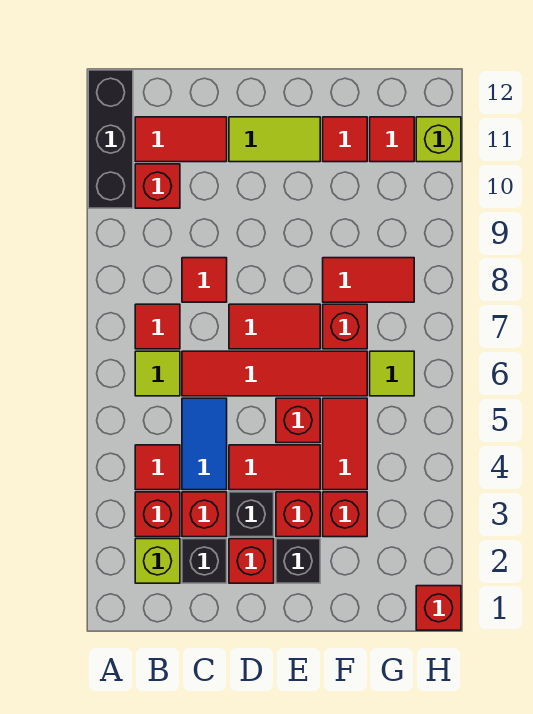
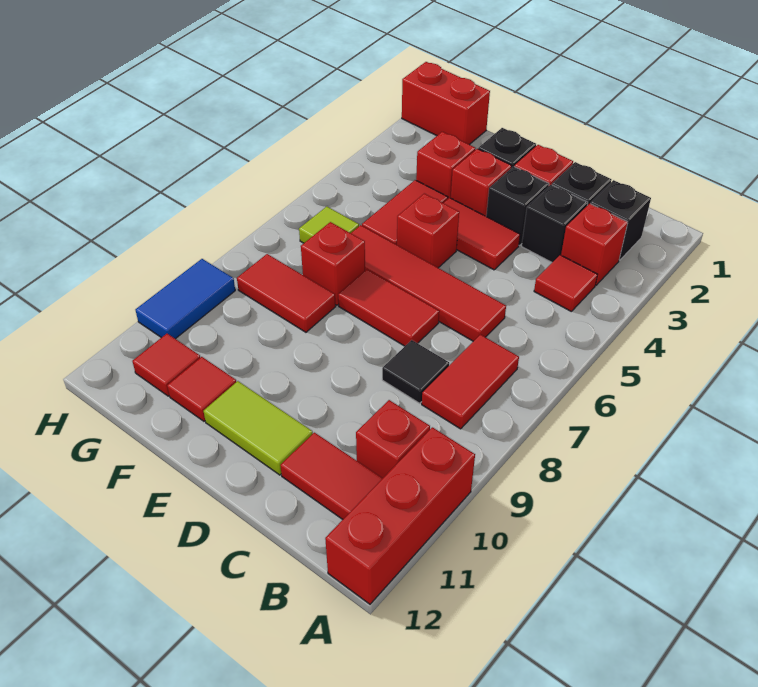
black brick A10:A12 level 1 -> red brick A10:A12 level 1
lime brick B2 level 1 -> black brick B2 level 1
lime tile B6 level 1 -> none
red tile B7 level 1 -> red tile B7:B8 level 1
red brick C3 level 1 -> black brick C3 level 1
blue tile C4:C5 level 1 -> blue tile H9:H10 level 1
red tile C8 level 1 -> black tile C8 level 1
red brick H1 level 1 -> red brick G1:H1 level 1
lime brick H11 level 1 -> none

